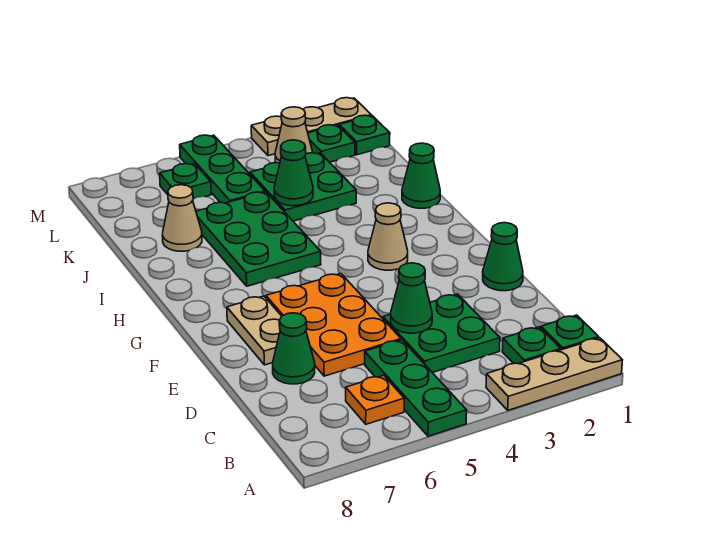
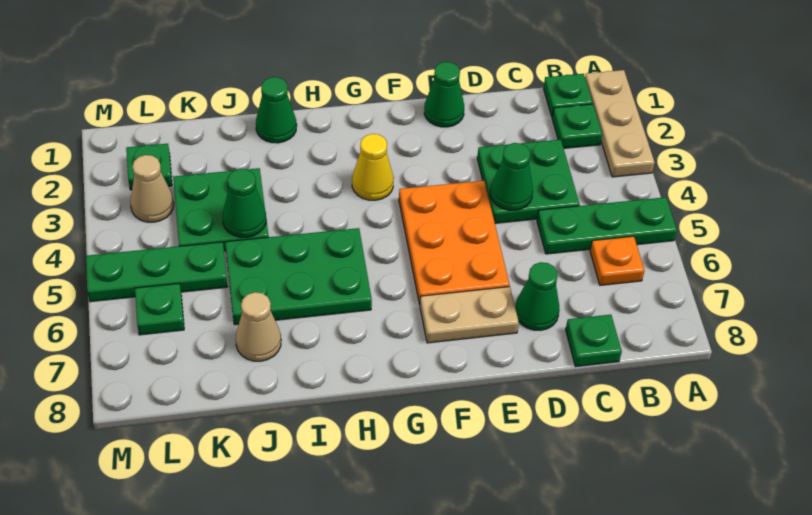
orange plate D5:F6 level 1 -> orange plate E4:F6 level 1
tan cone G3 level 1 -> yellow cone G3 level 1
green plate L1 level 1 -> green plate C8 level 1
tan plate M1:M3 level 1 -> none

